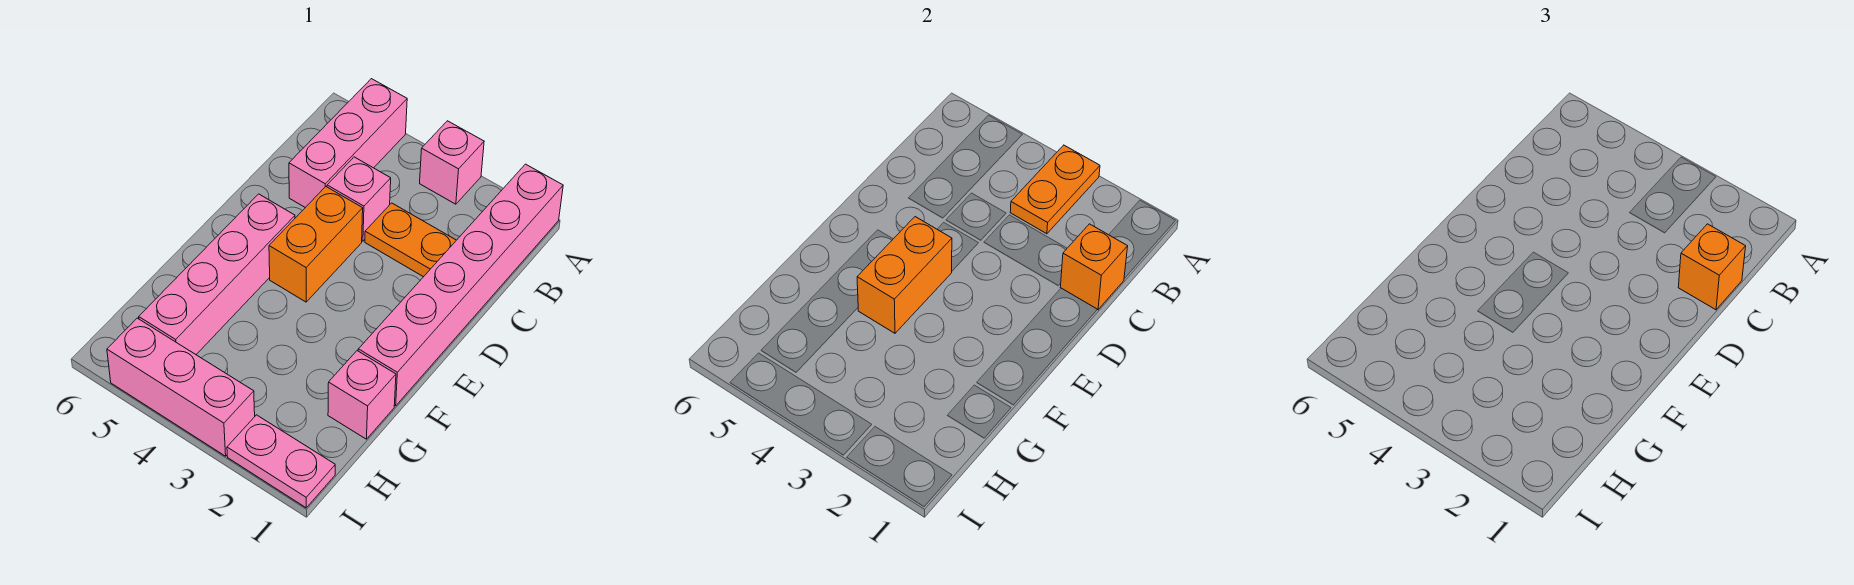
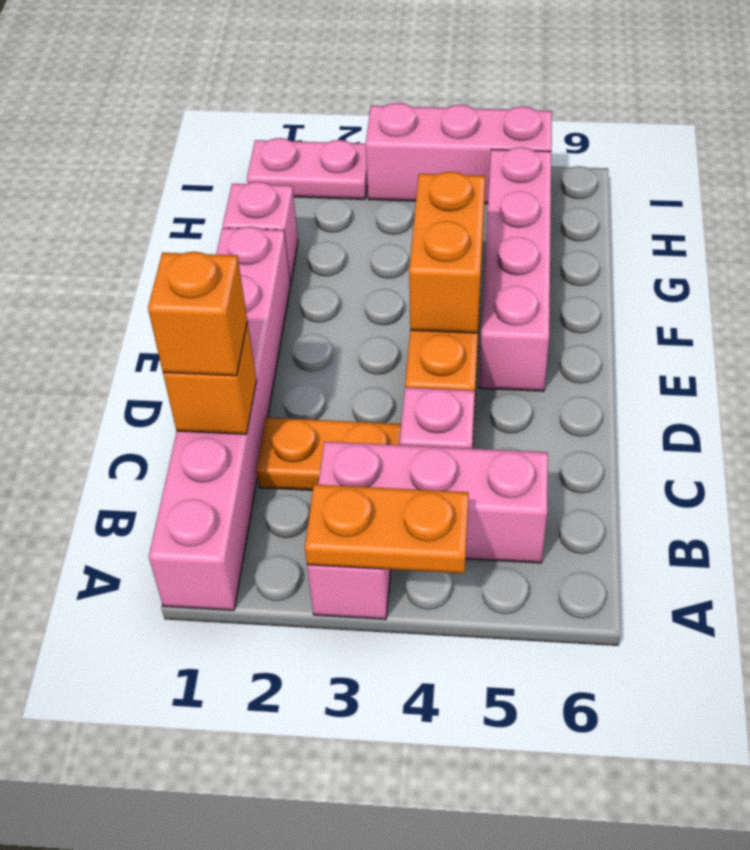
orange plate A3:B3 level 2 -> orange plate A3:A4 level 2
pink brick A5:C5 level 1 -> pink brick B3:B5 level 1

